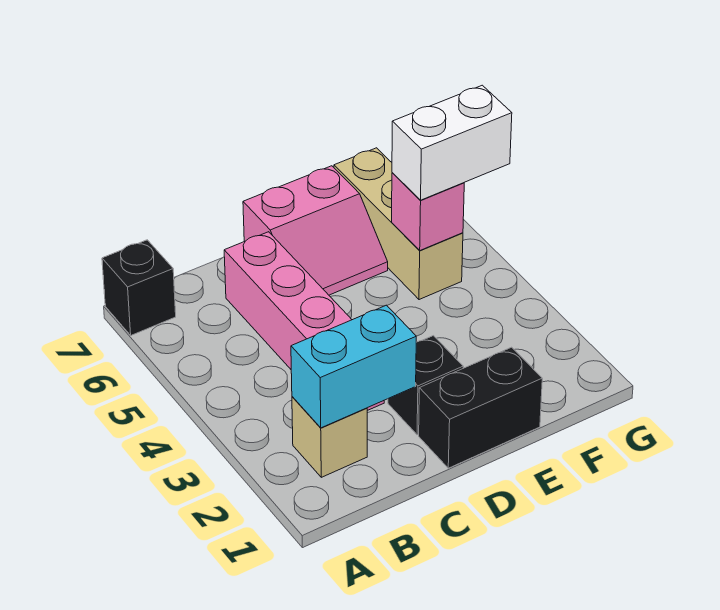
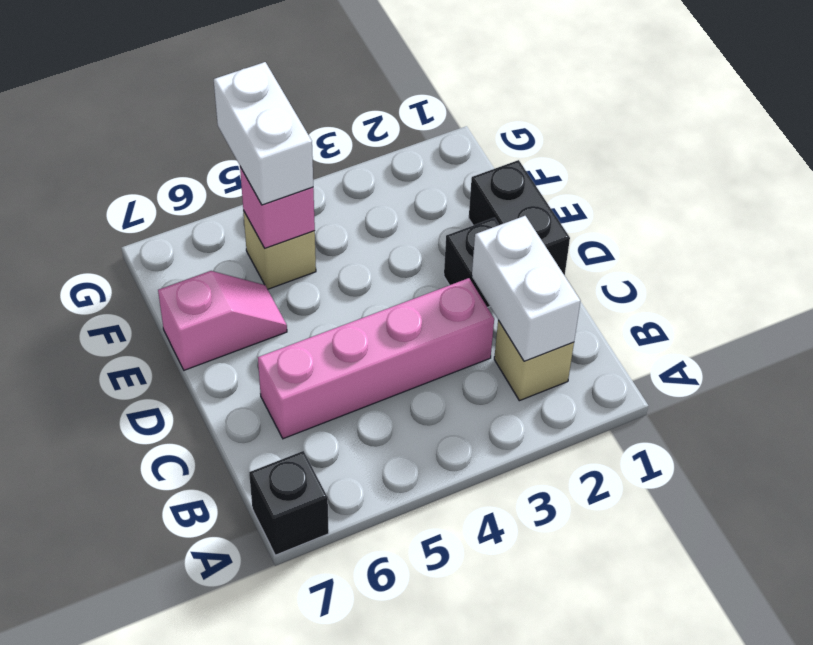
cyan brick B2:C2 level 2 -> white brick B2:C2 level 2
pink slope D6:E7 level 1 top 7 -> pink slope E6:E7 level 1 top 7
tan brick F5:F7 level 1 -> tan brick F5 level 1

